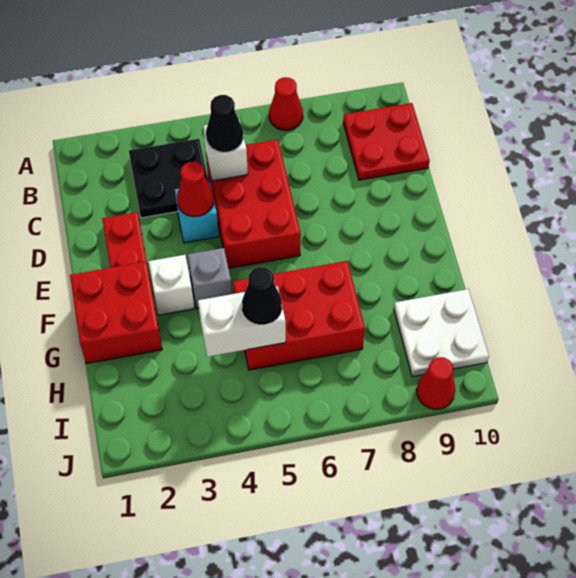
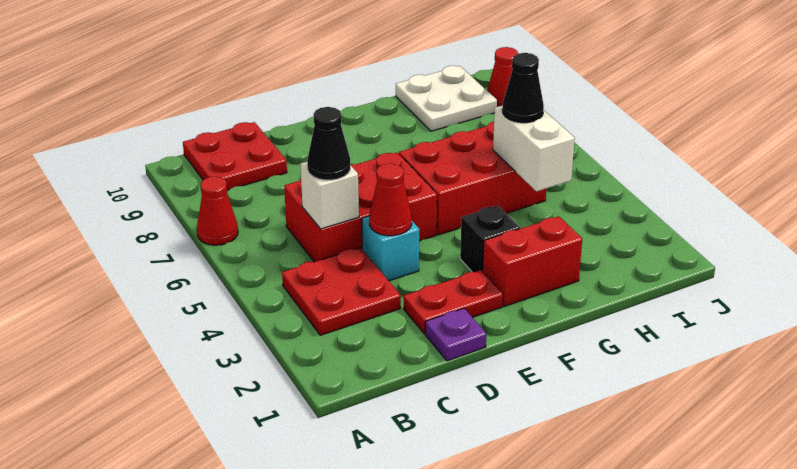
black plate B3:C4 level 1 -> red plate B3:C4 level 1
none -> purple plate D1 level 1
red brick F1:G2 level 1 -> red brick F2:G2 level 1
white brick F3 level 1 -> black brick F3 level 1
grey brick F4 level 1 -> none
red brick G5:H7 level 1 -> red brick F5:H6 level 1

